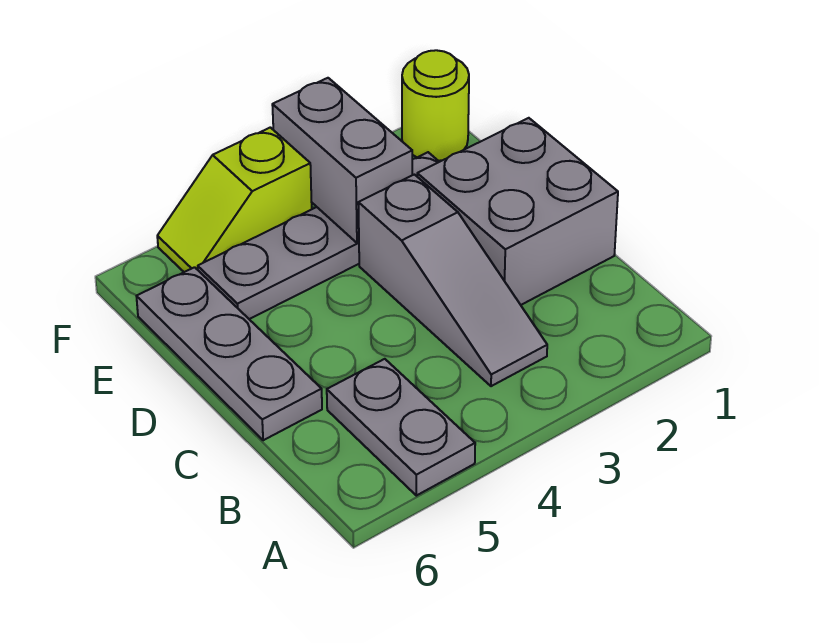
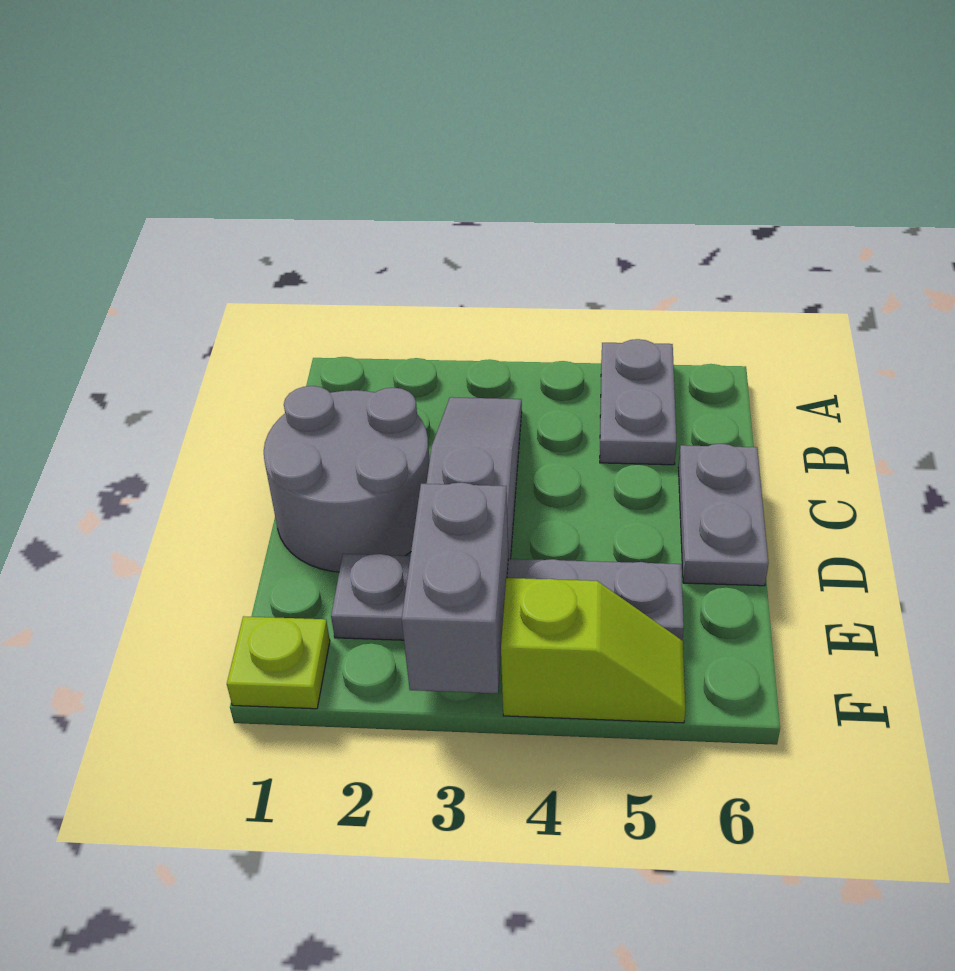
grey brick C1:D2 level 1 -> grey round brick C1:D2 level 1
grey plate C6:E6 level 1 -> grey plate C6:D6 level 1
lime round brick F1 level 1 -> lime plate F1 level 1

